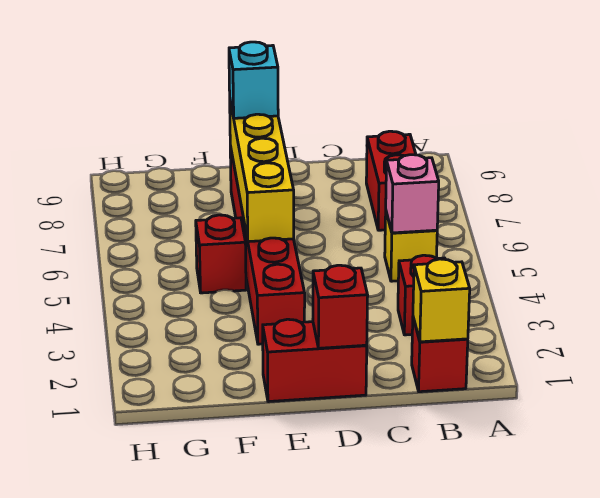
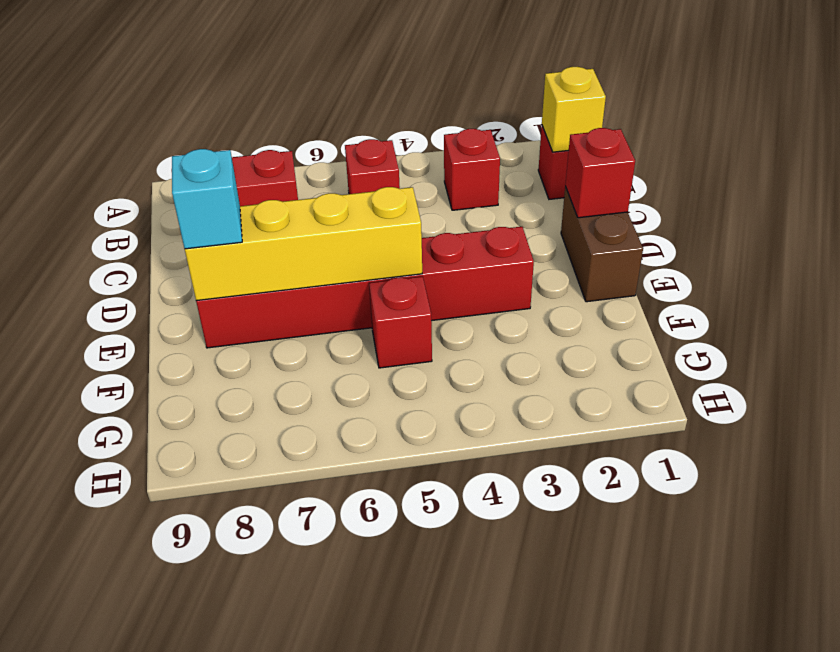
yellow brick B5 level 1 -> red brick B5 level 1
pink brick B5 level 2 -> none
red brick D1:E1 level 1 -> brown brick D1:E1 level 1

